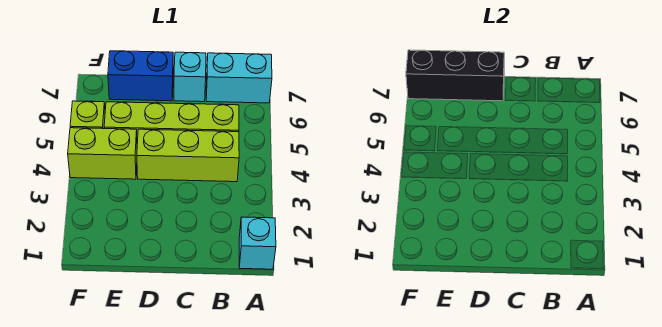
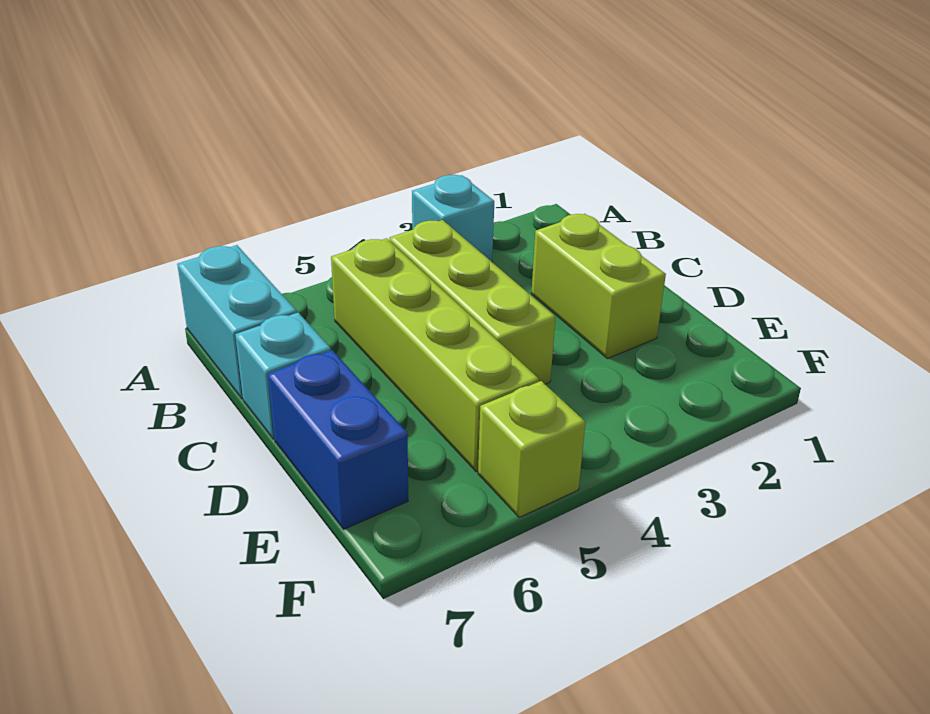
cyan brick A1 level 1 -> cyan brick A3 level 1
black brick D7:F7 level 2 -> none
lime brick E4:F4 level 1 -> lime brick C2:D2 level 1

